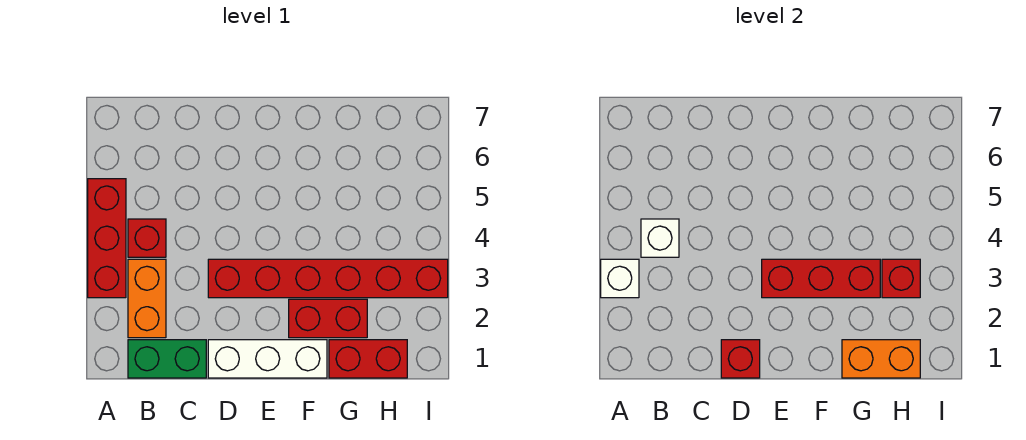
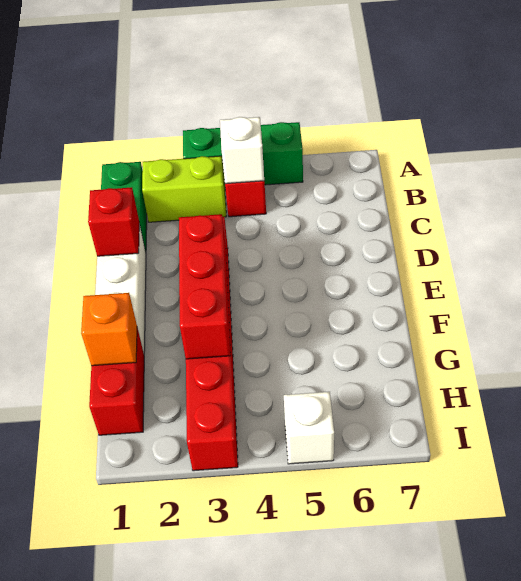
red brick A3:A5 level 1 -> green brick A3:A5 level 1
white brick A3 level 2 -> white brick I5 level 1
orange brick B2:B3 level 1 -> lime brick B2:B3 level 1
red brick F2:G2 level 1 -> none
orange brick G1:H1 level 2 -> orange brick G1 level 2
red brick H3 level 2 -> none

